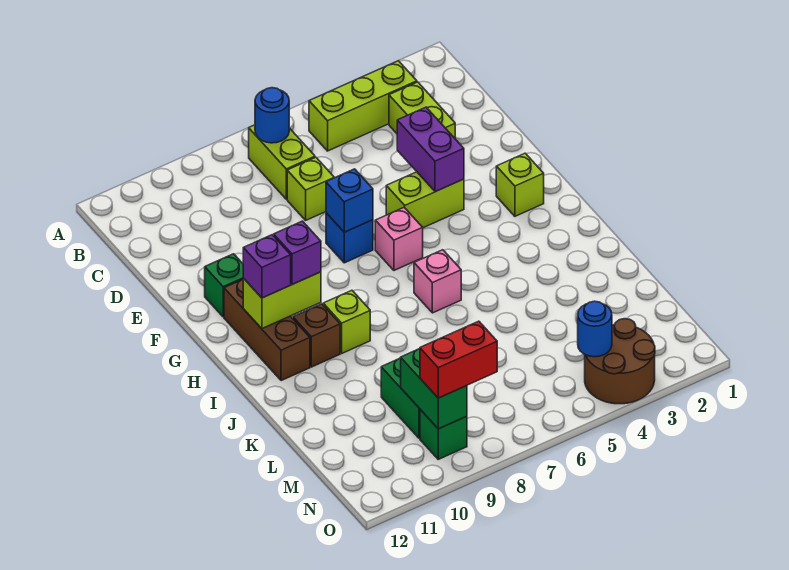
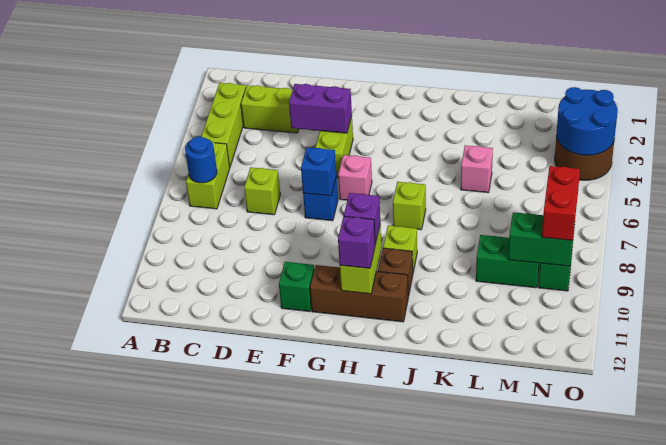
lime brick B7:C7 level 1 -> lime brick B6:B7 level 1
lime brick G2 level 1 -> lime brick I7 level 1
pink brick I6 level 1 -> pink brick K5 level 1
blue round brick N4 level 2 -> blue round brick N3:O4 level 2

